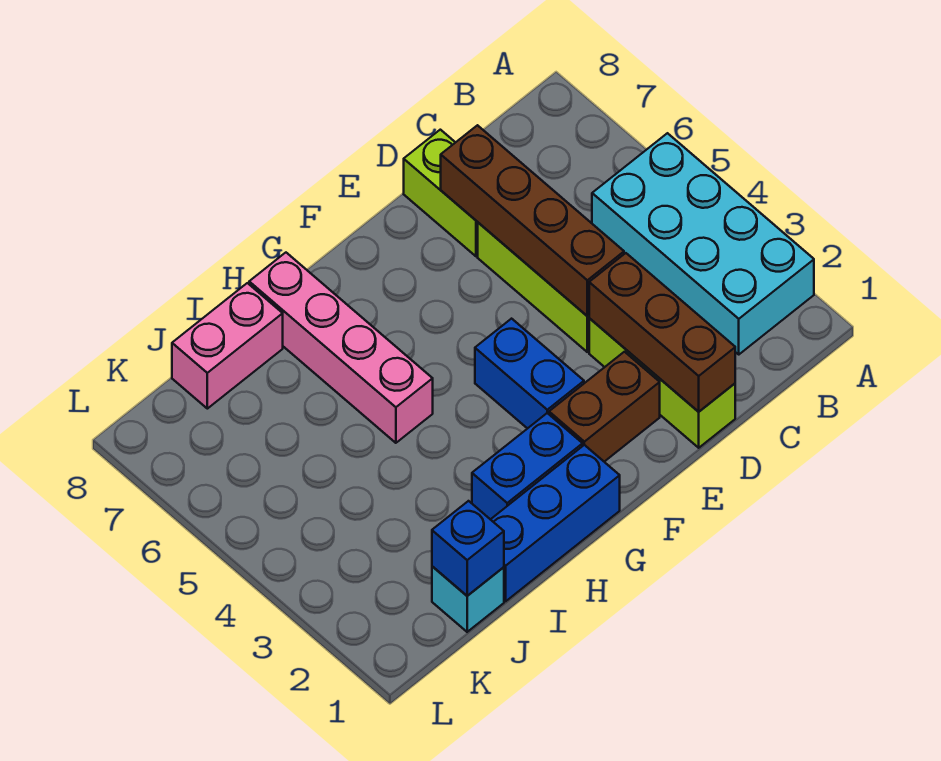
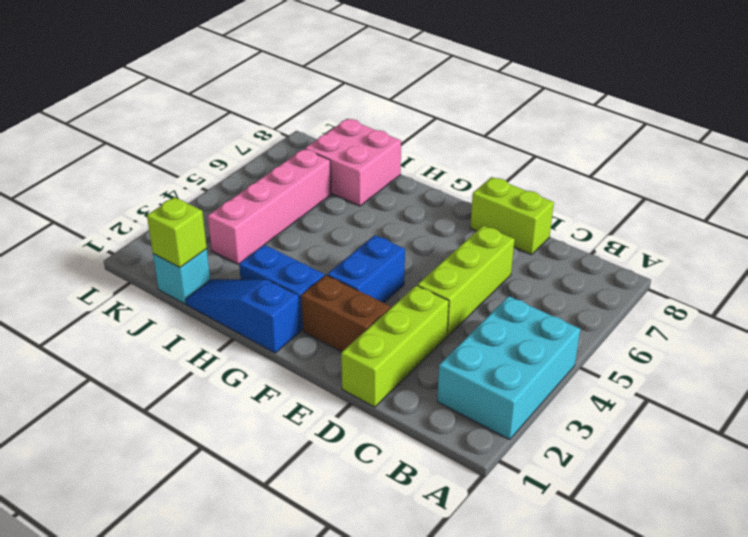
cyan brick A2:B5 level 1 -> cyan brick A2:B4 level 1
brown brick D1:D3 level 2 -> none
brown brick D4:D7 level 2 -> none
lime brick D7:D8 level 1 -> lime brick D8:E8 level 1
blue brick G1:I1 level 1 -> blue slope G1:I1 level 1 top G
pink brick H5:H8 level 1 -> pink brick J3:J6 level 1
pink brick I8:J8 level 1 -> pink brick I7:J8 level 1
blue brick J1 level 2 -> lime brick J1 level 2

